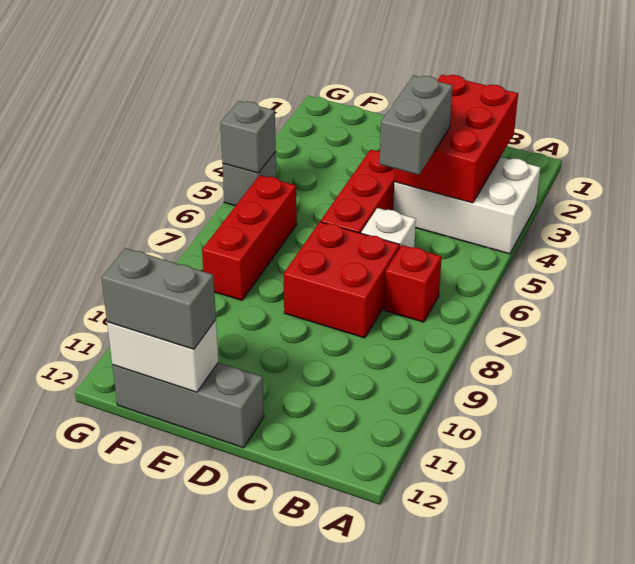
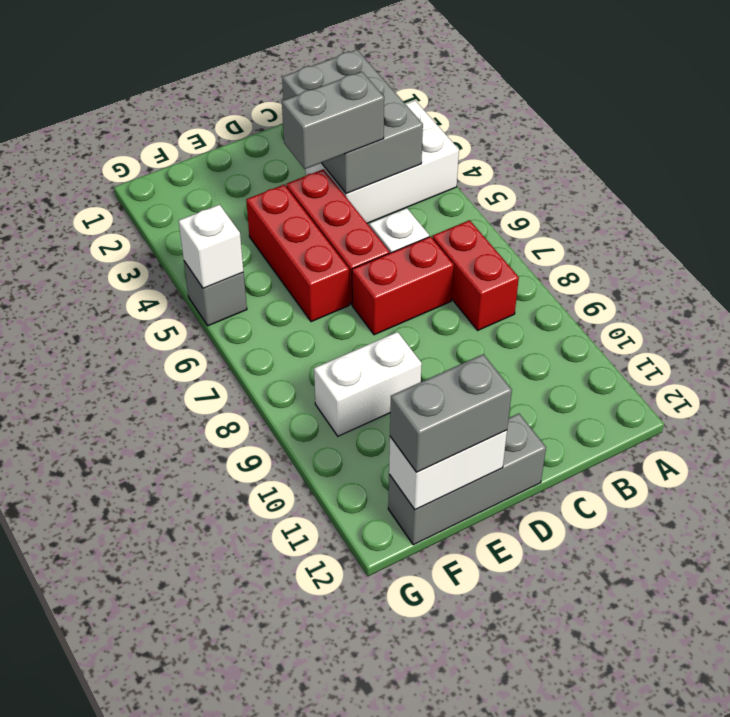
red brick B2:C4 level 2 -> grey brick B2:C4 level 2
red brick B7 level 1 -> red brick B7:B8 level 1
grey brick C4:C5 level 3 -> grey brick C4:D4 level 3
red brick C7:D8 level 1 -> red brick C7:D7 level 1
none -> white brick E9:F9 level 1
red brick F6:F8 level 1 -> red brick E4:E6 level 1
grey brick G5 level 2 -> white brick G5 level 2

